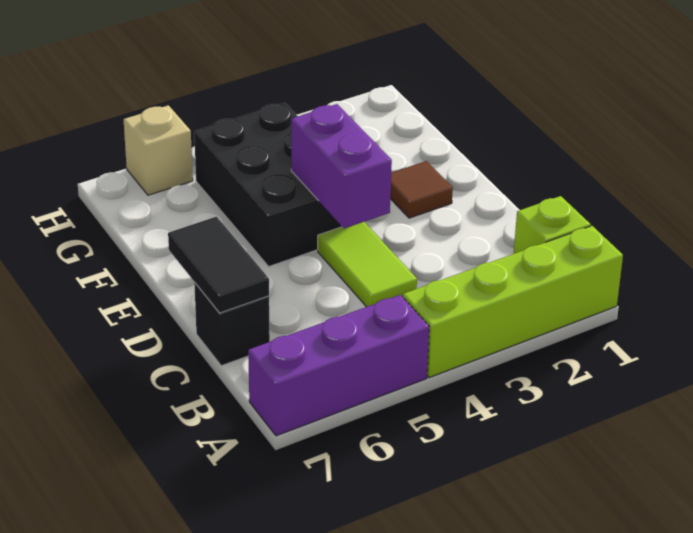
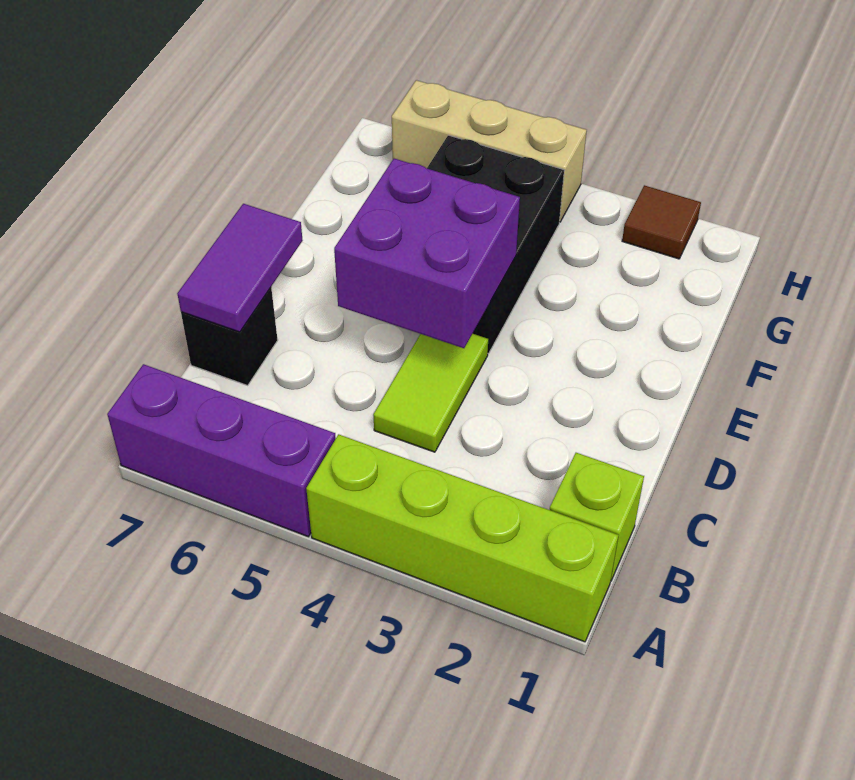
black tile C7:D7 level 2 -> purple tile C7:D7 level 2
purple brick D4:E4 level 2 -> purple brick D4:E5 level 2
brown tile E2 level 1 -> brown tile H2 level 1
tan brick H6 level 1 -> tan brick H4:H6 level 1

